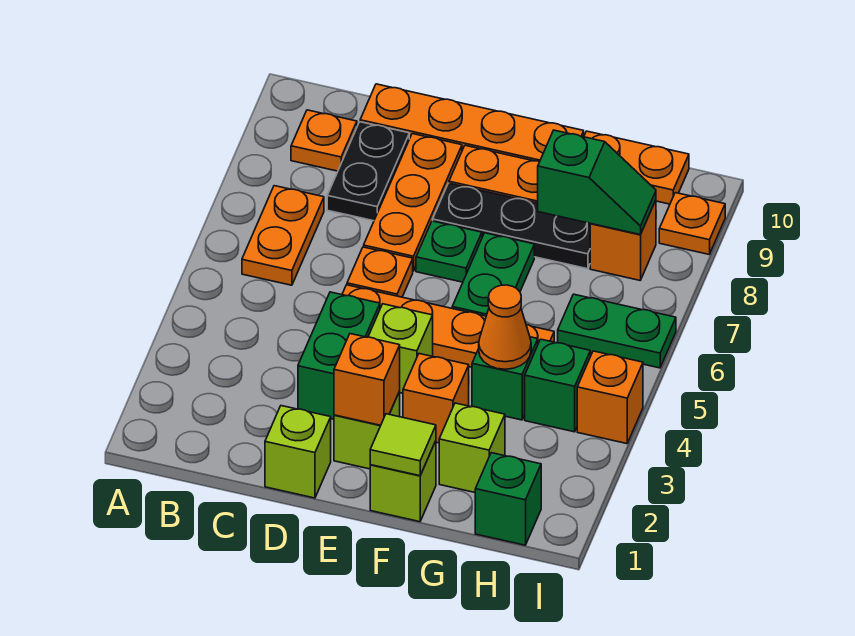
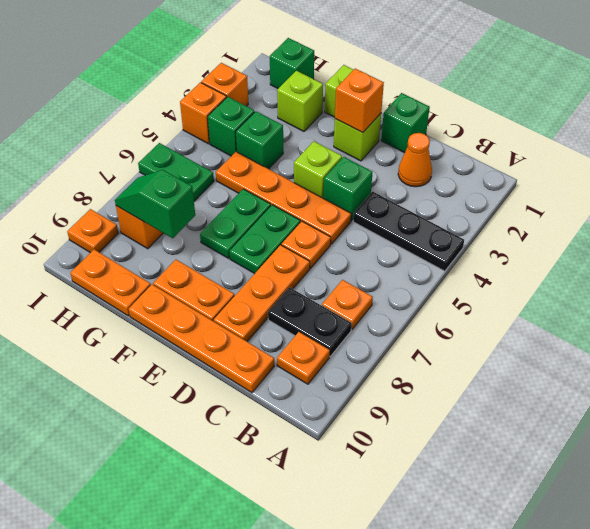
orange plate B6:B7 level 1 -> orange plate B7 level 1
black plate C8:C9 level 1 -> black plate B8:C8 level 1
lime brick D1 level 1 -> green brick D1 level 1
green brick D3:D4 level 1 -> green brick D4 level 1
green plate E7 level 1 -> green plate E6:E7 level 1
black plate E8:G8 level 1 -> black plate A4:C4 level 1
lime tile F1 level 2 -> none
orange brick F3 level 1 -> orange brick I3 level 1
orange cone G4 level 2 -> orange cone C2 level 1

